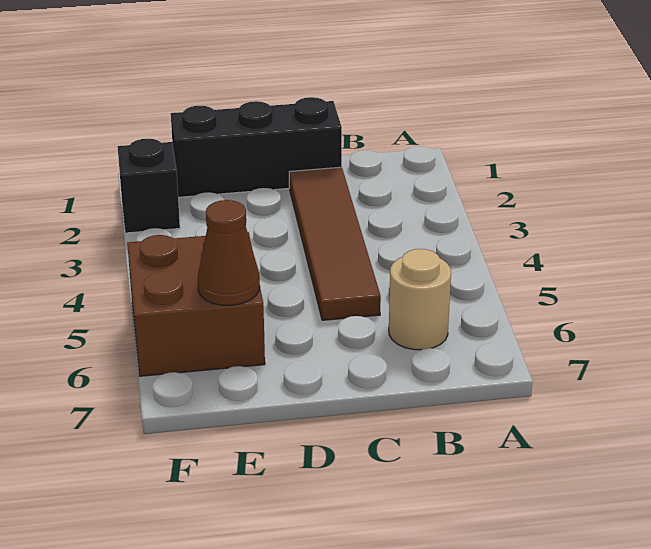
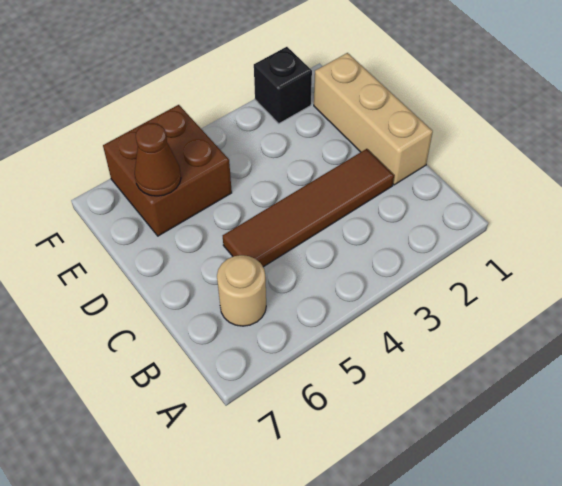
black brick C1:E1 level 1 -> tan brick C1:E1 level 1

